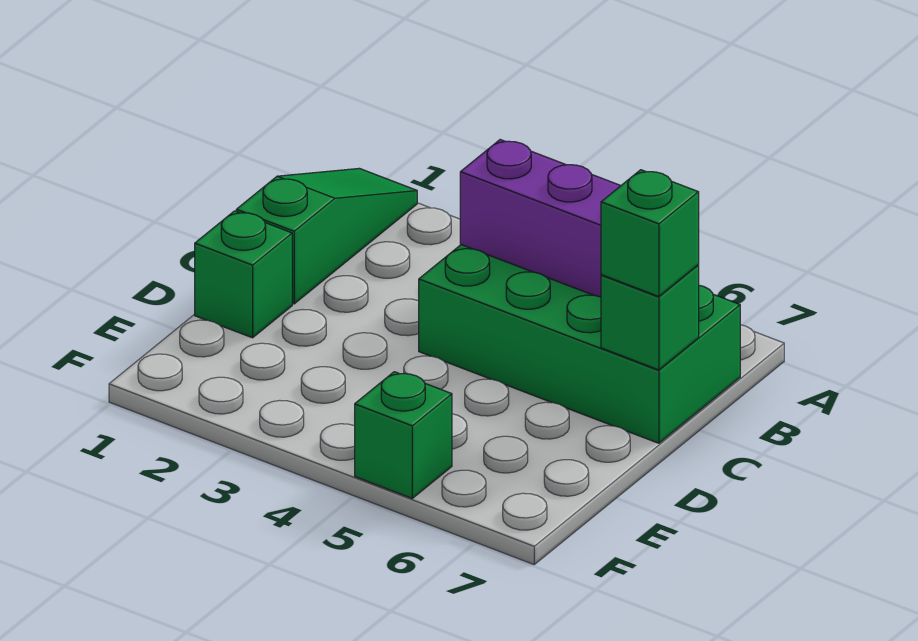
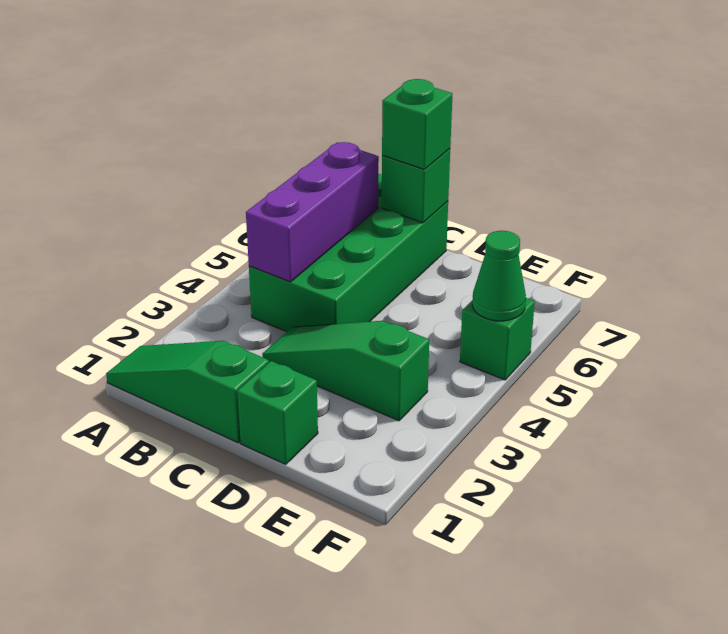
none -> green slope C3:E3 level 1 top E
none -> green cone F5 level 2

